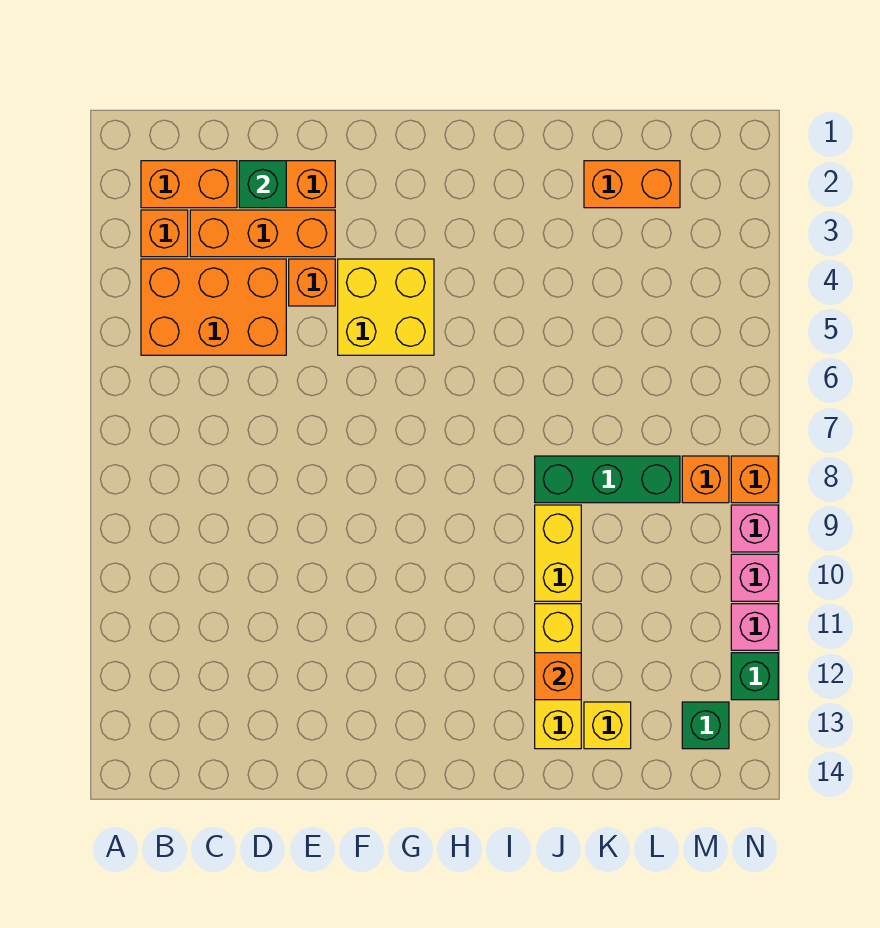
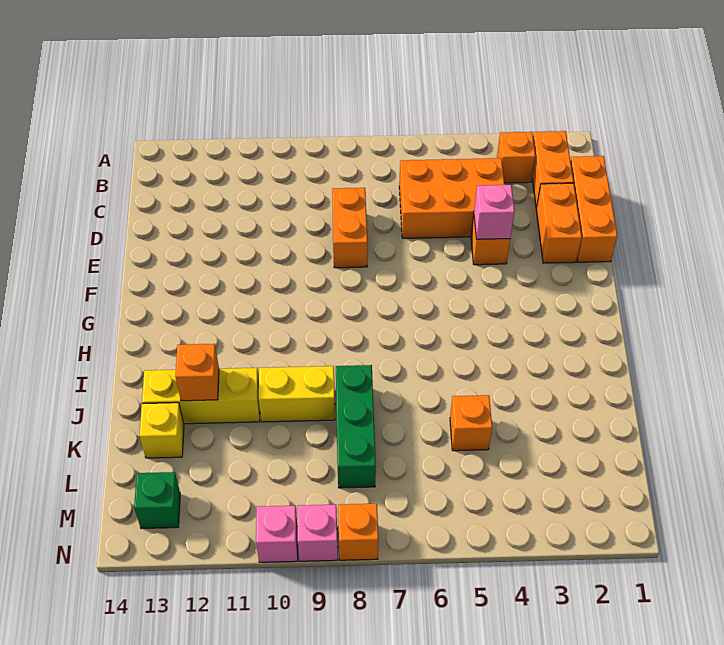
orange brick B4:D5 level 1 -> orange brick C4:D6 level 1
orange brick C3:E3 level 1 -> orange brick C1:E1 level 1
green brick D2 level 2 -> none
yellow brick F4:G5 level 1 -> none
orange brick K2:L2 level 1 -> orange brick D8:E8 level 1
orange brick M8 level 1 -> orange brick K5 level 1
pink brick N11 level 1 -> pink brick E4 level 2
green brick N12 level 1 -> none

